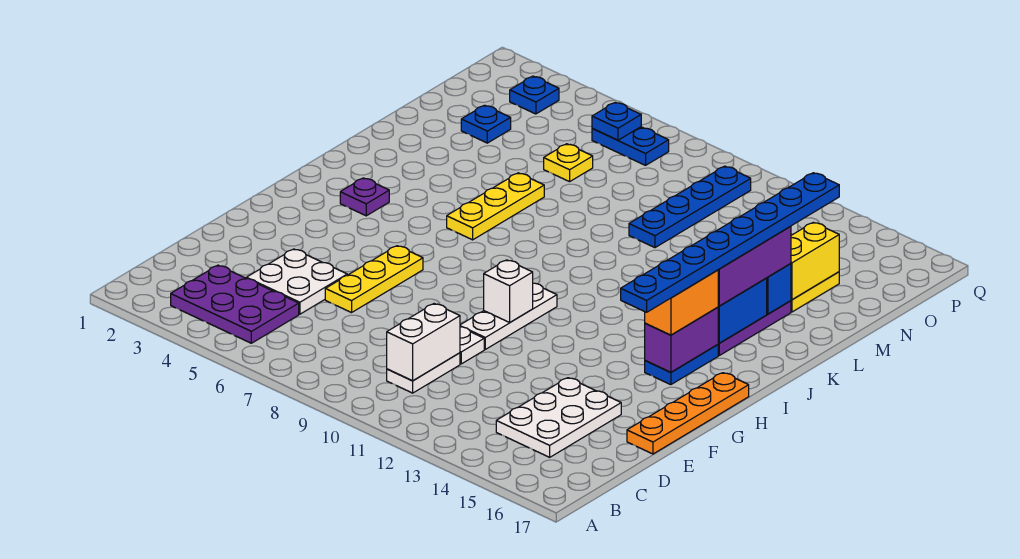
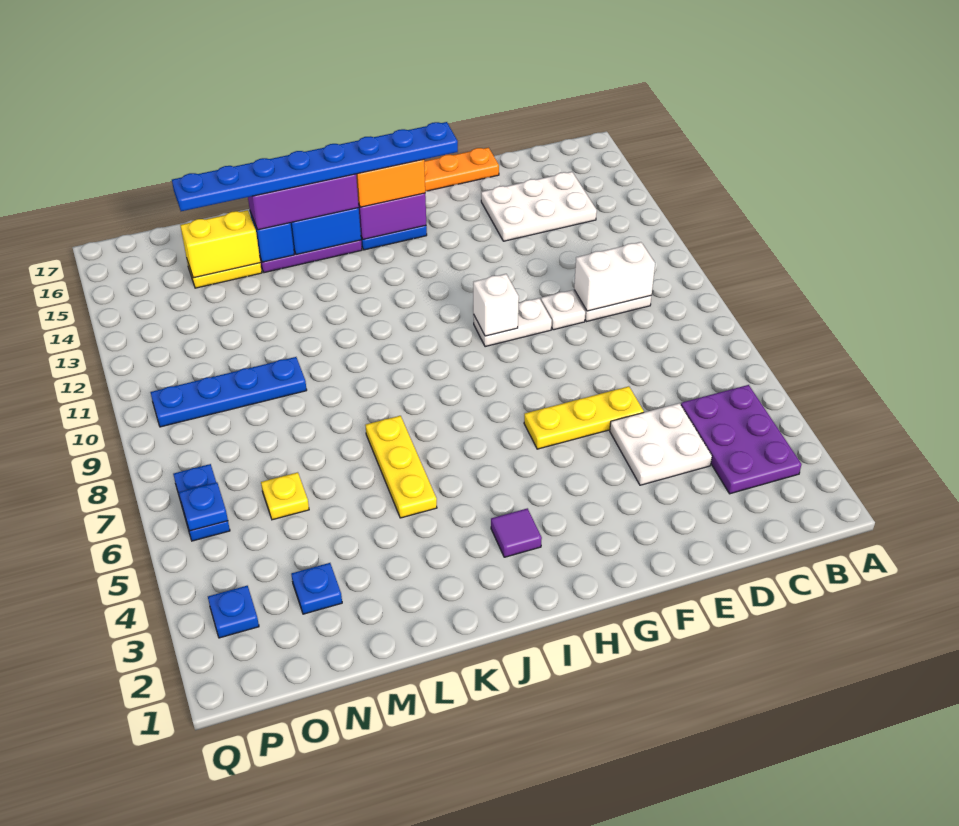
white plate F10:H10 level 1 -> white plate F10:G10 level 1
purple plate I3 level 1 -> purple tile I3 level 1
yellow plate J6:L6 level 1 -> yellow plate K5:K7 level 1

